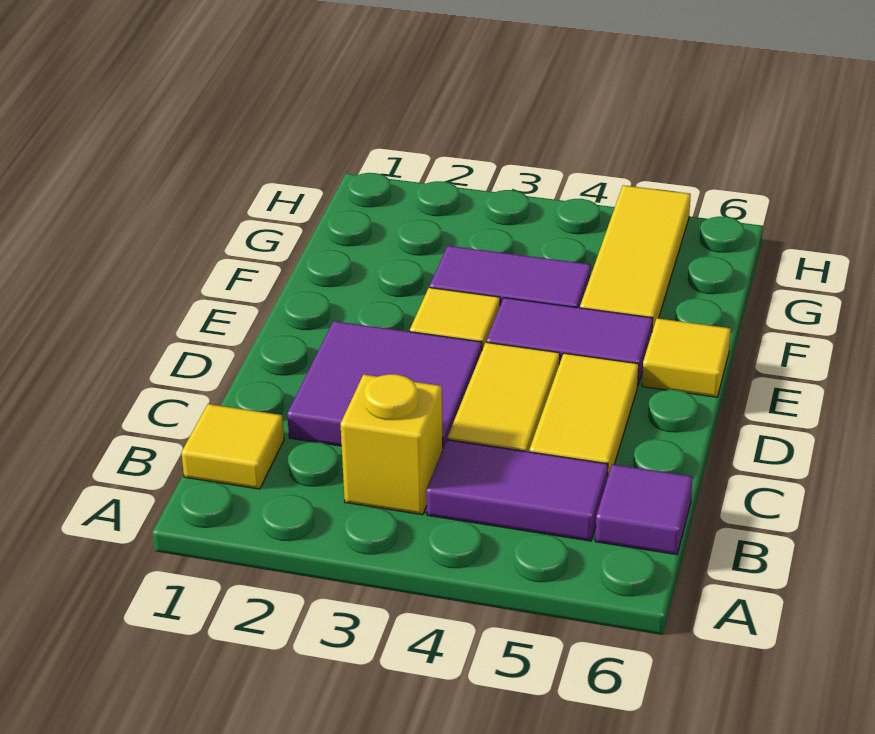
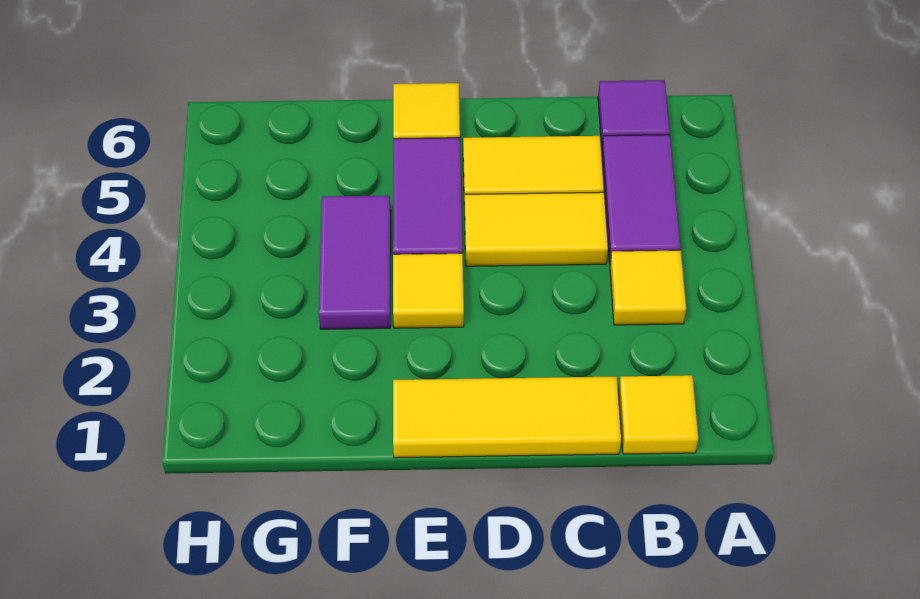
yellow brick B3 level 1 -> yellow tile B3 level 1
purple tile C2:D3 level 1 -> none
yellow tile F5:H5 level 1 -> yellow tile C1:E1 level 1

